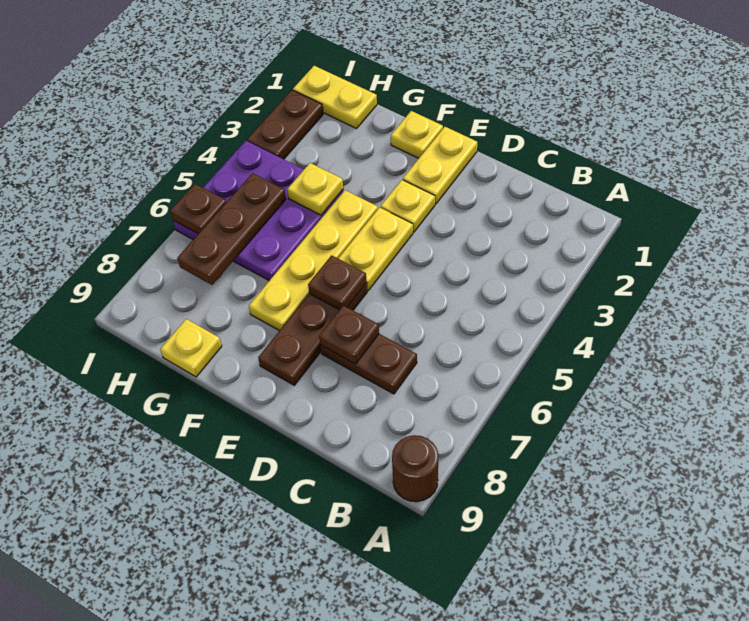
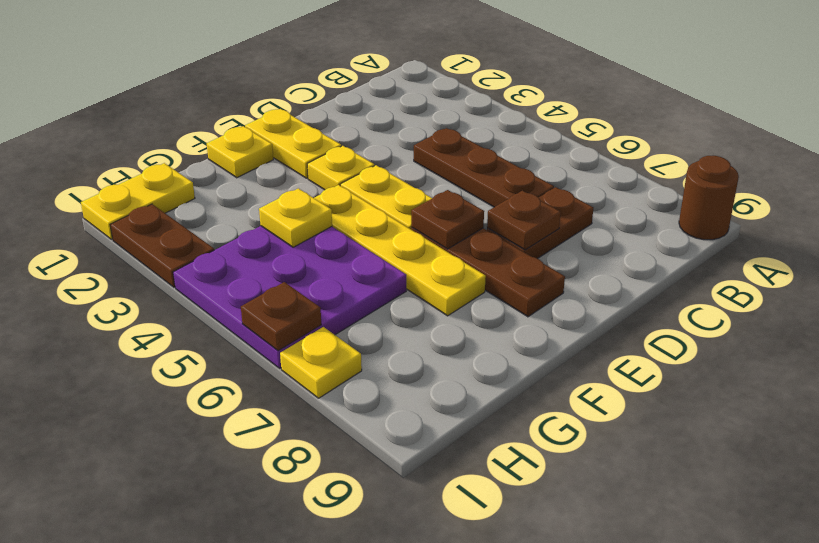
yellow plate G9 level 1 -> yellow plate I7 level 1
brown plate H5:H7 level 2 -> brown plate C4:C6 level 1

